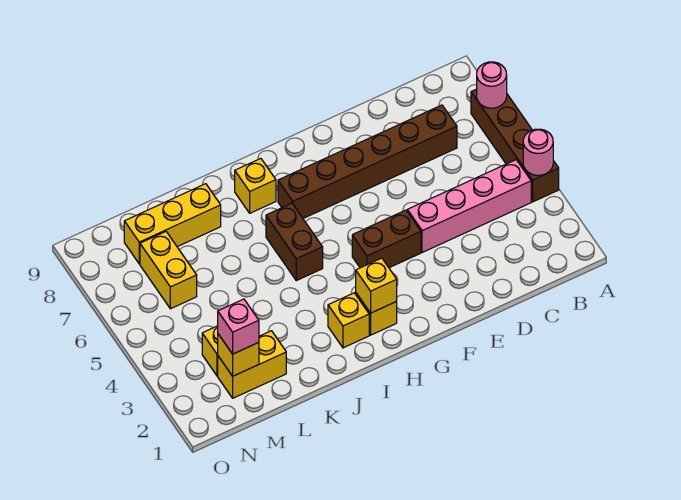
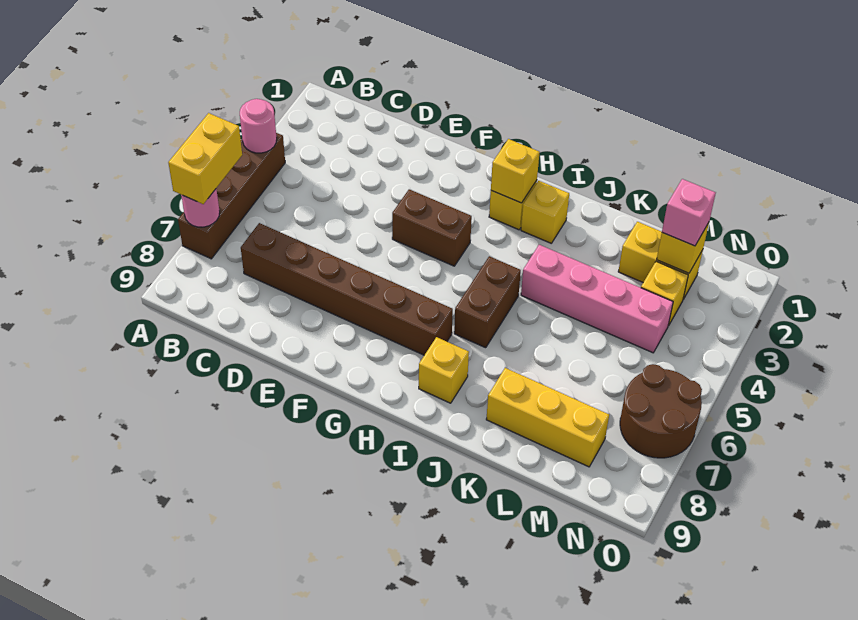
pink brick B4:E4 level 1 -> pink brick J4:M4 level 1
yellow brick M6:M7 level 1 -> yellow brick A6:A7 level 3
none -> brown round brick N6:O7 level 1

